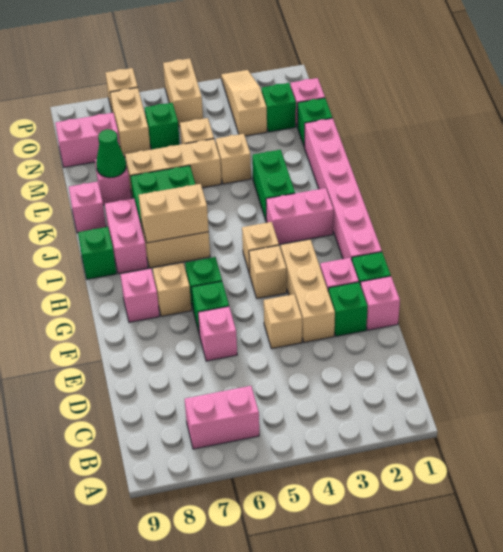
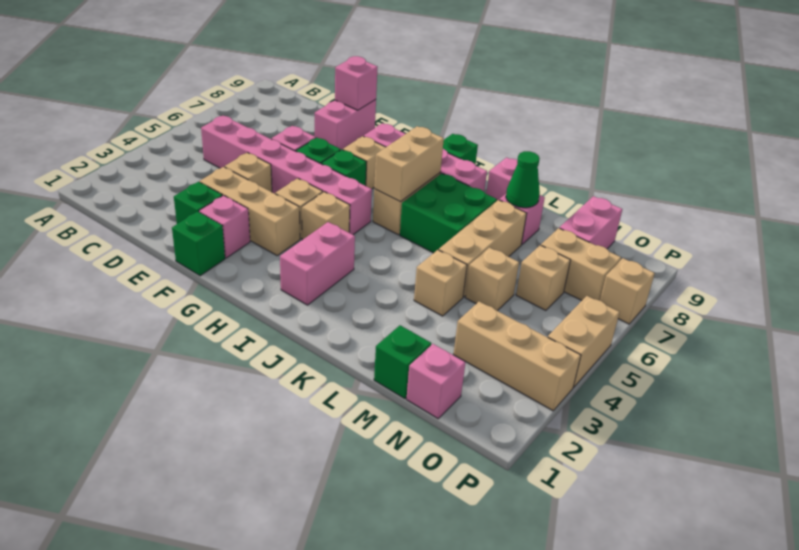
pink brick B6:B7 level 1 -> pink brick E8:E9 level 1
pink brick E1 level 1 -> pink brick E9 level 2
pink brick G1:L1 level 1 -> pink brick C5:H5 level 1
green brick J3:K3 level 1 -> none
green brick N2 level 1 -> none
tan slope N3:P3 level 1 top N -> tan brick N3:P3 level 1
green brick N6 level 1 -> tan brick N6 level 1
tan brick O5:P5 level 1 -> tan brick P4:P5 level 1

